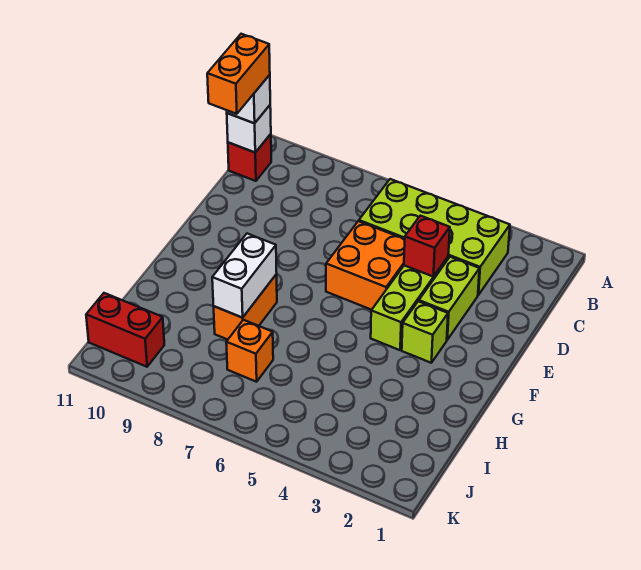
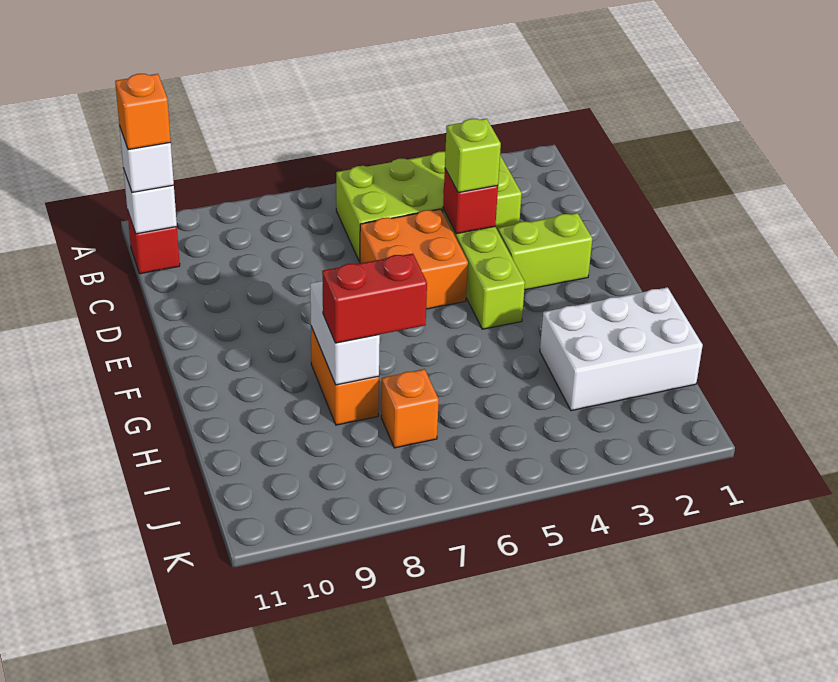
orange brick B11:C11 level 4 -> orange brick B11 level 4
lime brick D3:E3 level 1 -> lime brick E2:E3 level 1
lime brick F3 level 1 -> lime brick D4 level 3
none -> white brick H1:I3 level 1
red brick J10:J11 level 1 -> red brick H7:H8 level 3

